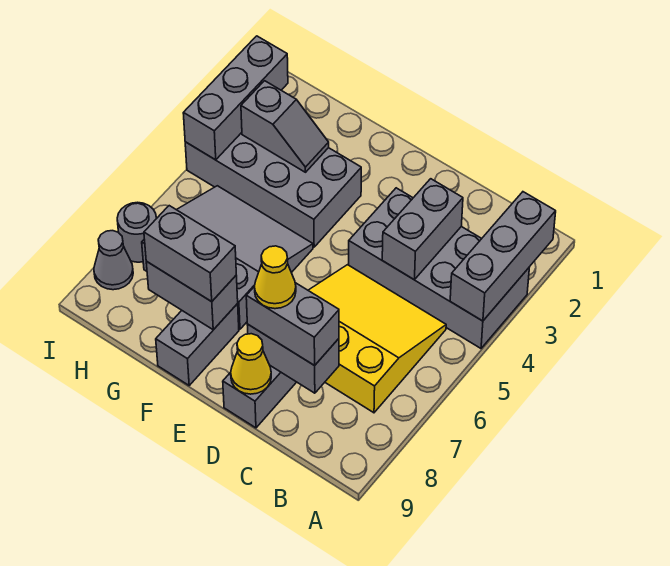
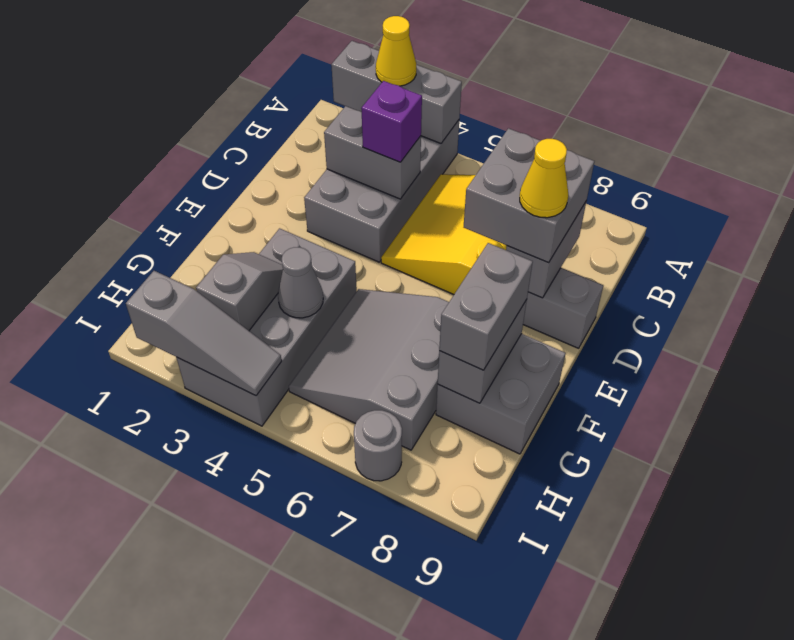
none -> purple brick C4 level 3
grey brick C8:D8 level 3 -> grey brick C7:D8 level 3
yellow cone D9 level 2 -> yellow cone A3 level 3
grey brick F8:F9 level 1 -> grey brick F8:G9 level 1
grey brick I2:I4 level 2 -> grey slope I2:I4 level 2 top 2
grey cone I8 level 1 -> grey cone G4 level 2

